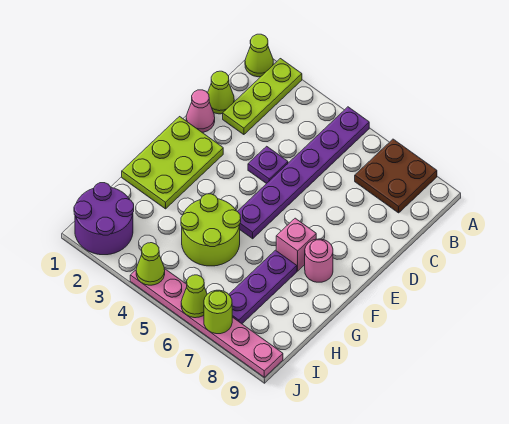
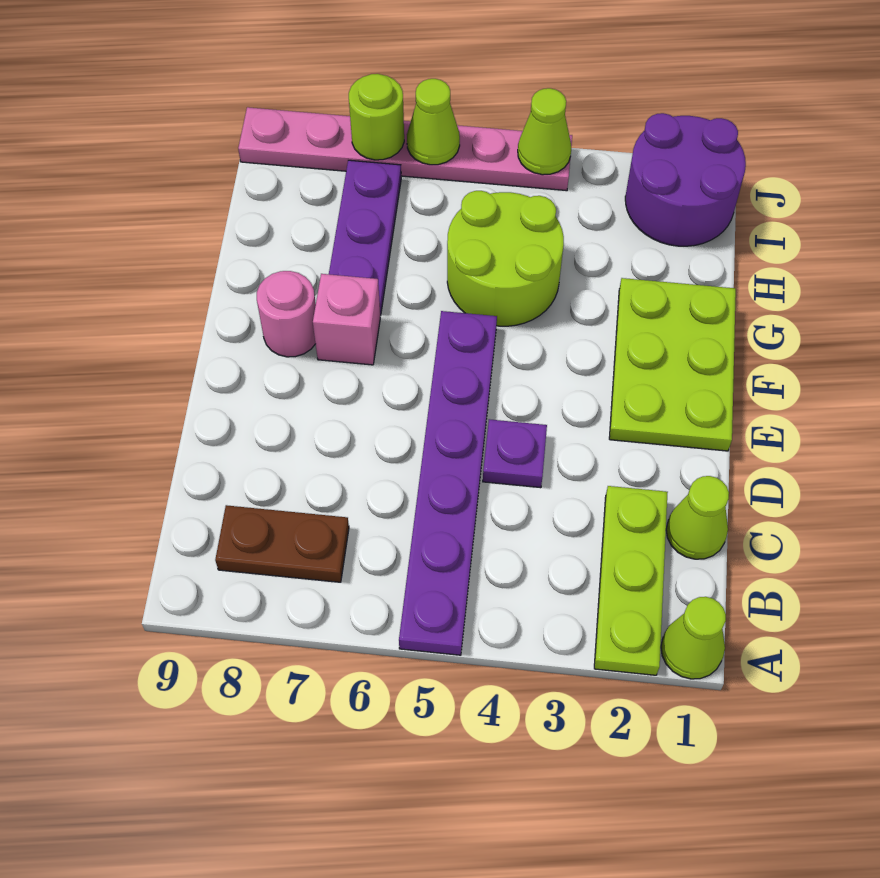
brown plate A7:B8 level 1 -> brown plate B7:B8 level 1
pink cone D1 level 1 -> none

